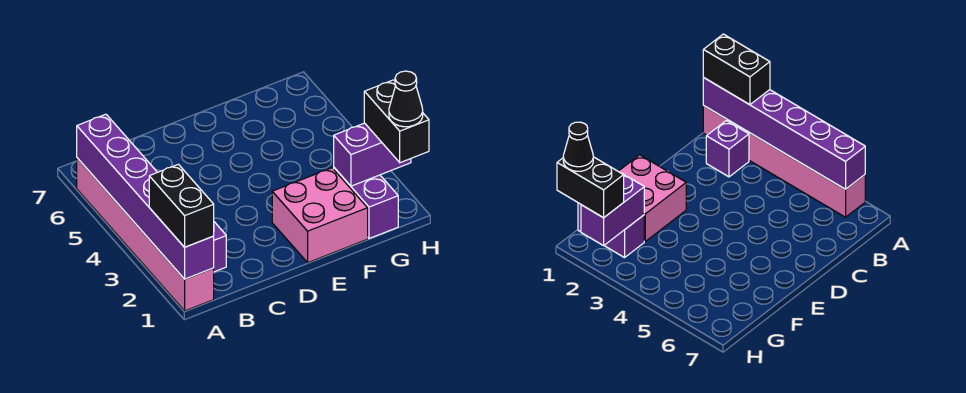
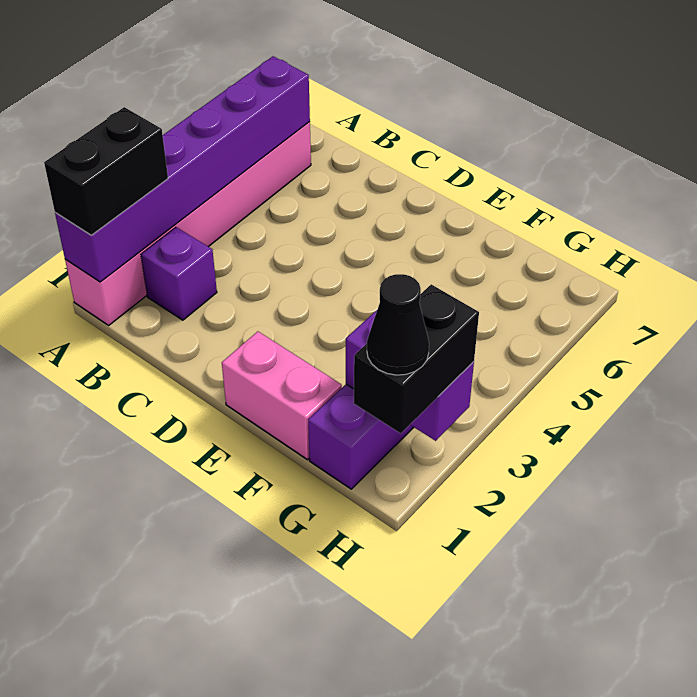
pink brick E1:F2 level 1 -> pink brick E1:F1 level 1

